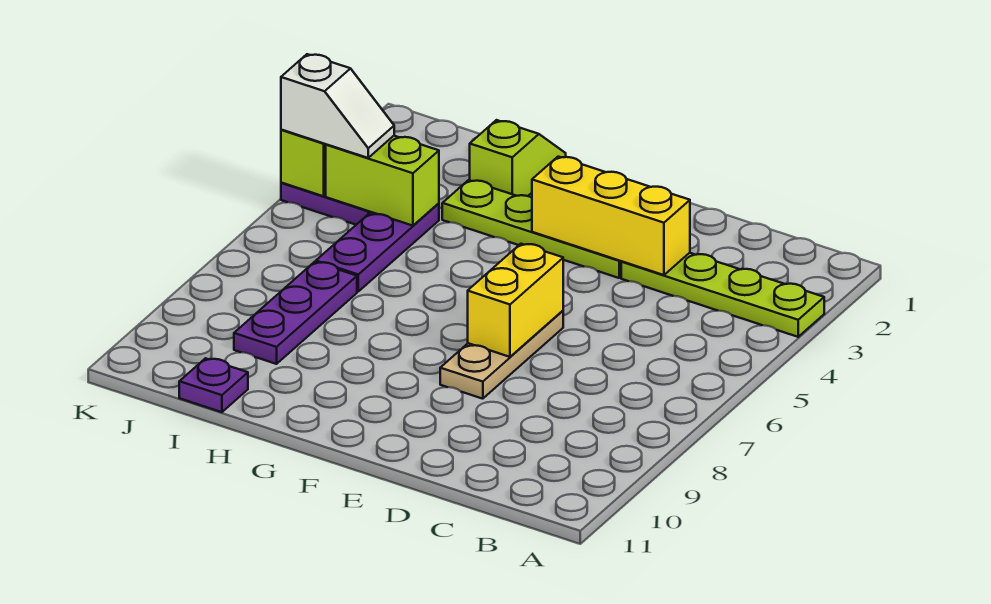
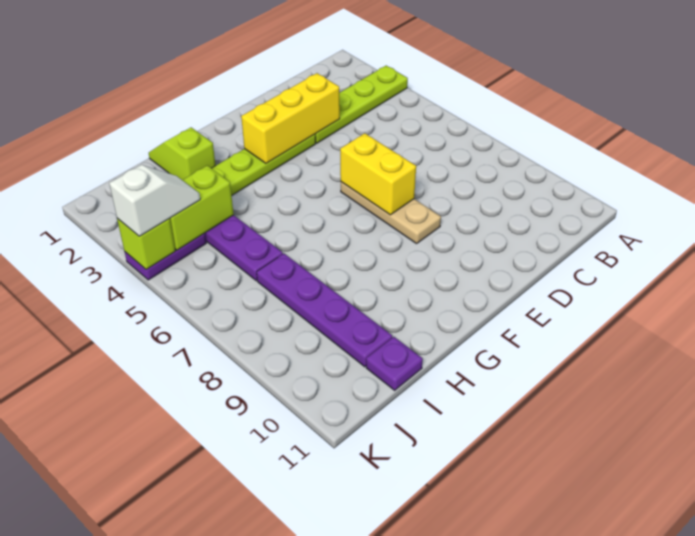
purple plate I7:I9 level 1 -> purple plate I7:I10 level 1

